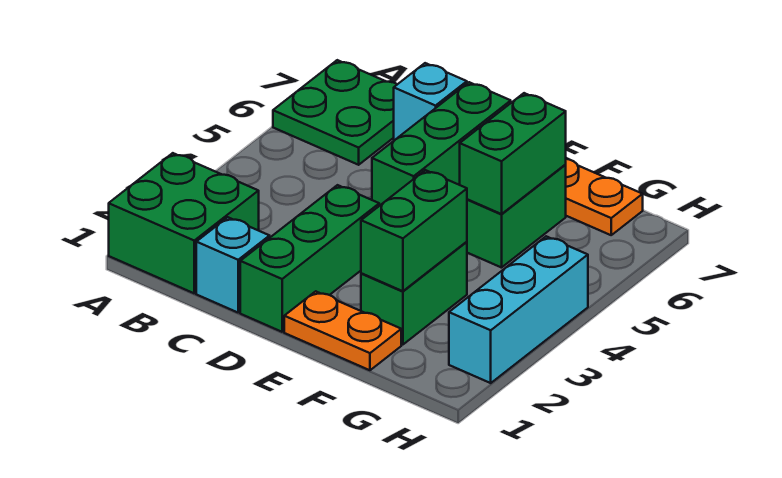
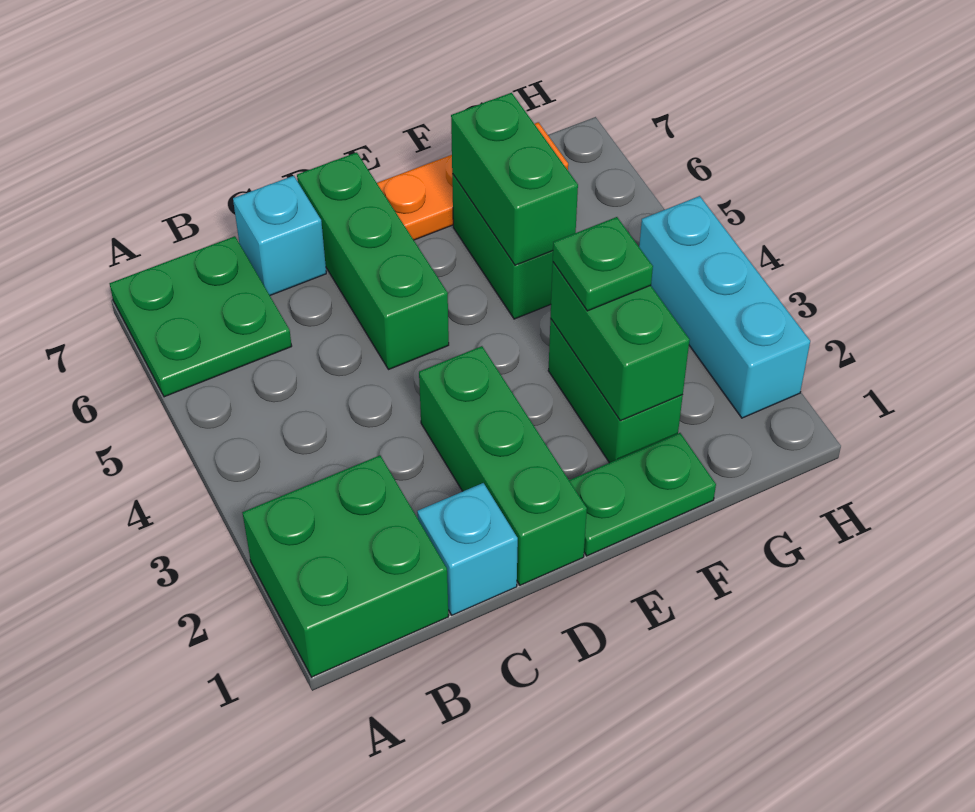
orange plate E1:F1 level 1 -> green plate E1:F1 level 1
none -> green plate F3 level 3

